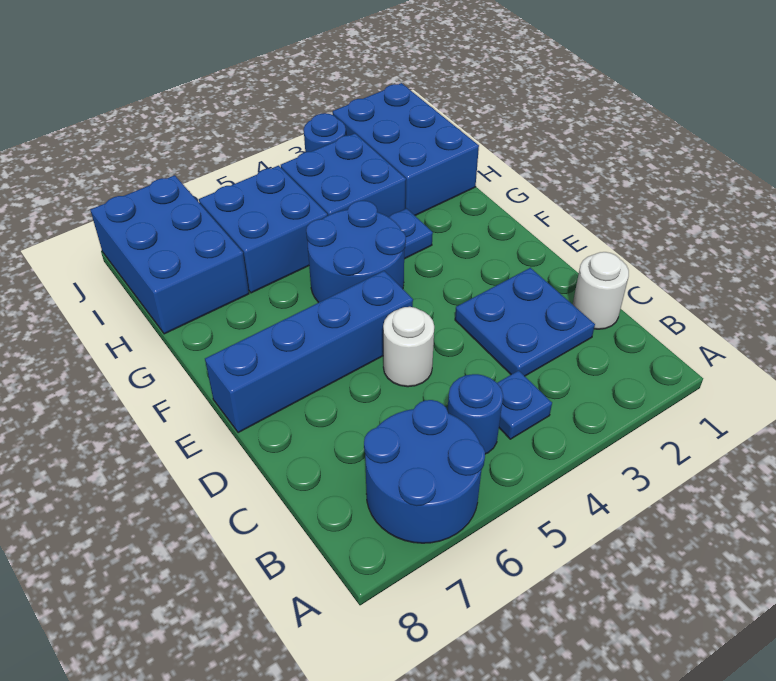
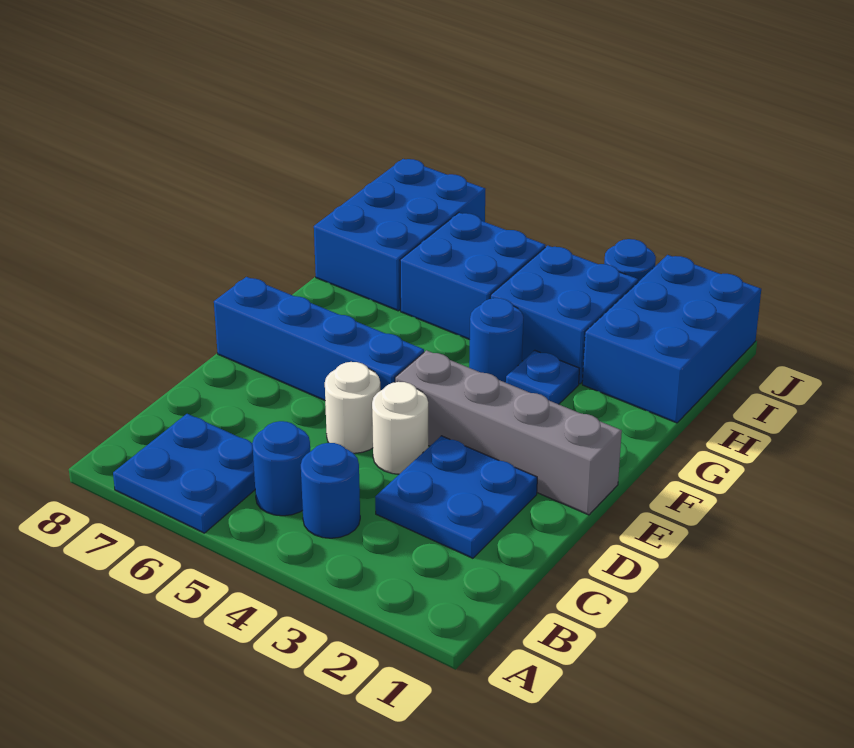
blue round brick A6:B7 level 1 -> blue plate A6:B7 level 1
blue plate B4 level 1 -> blue round brick B4 level 1
white round brick C1 level 1 -> white round brick D4 level 1
none -> grey brick E1:E4 level 1
blue round brick F4:G5 level 1 -> blue round brick G4 level 1

